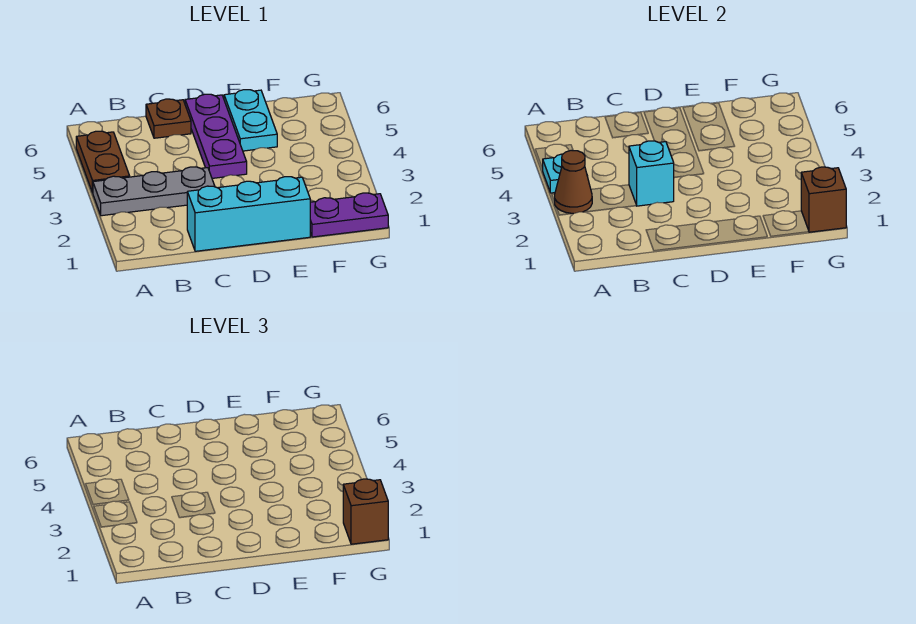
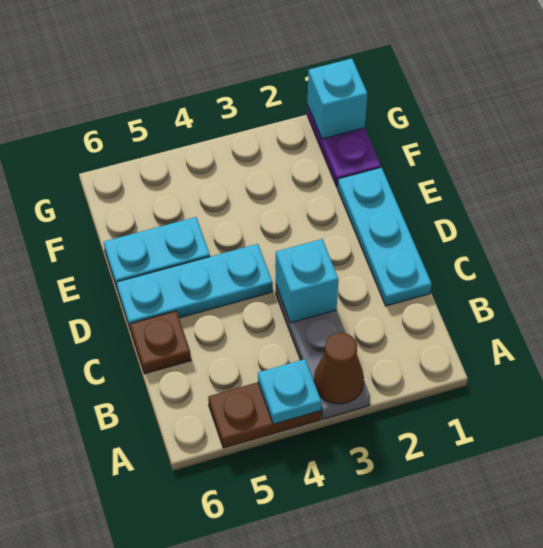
cyan brick C1:E1 level 1 -> cyan plate C1:E1 level 1
purple plate D4:D6 level 1 -> cyan plate D4:D6 level 1
brown brick G1 level 2 -> cyan brick G1 level 2
brown brick G1 level 3 -> none

